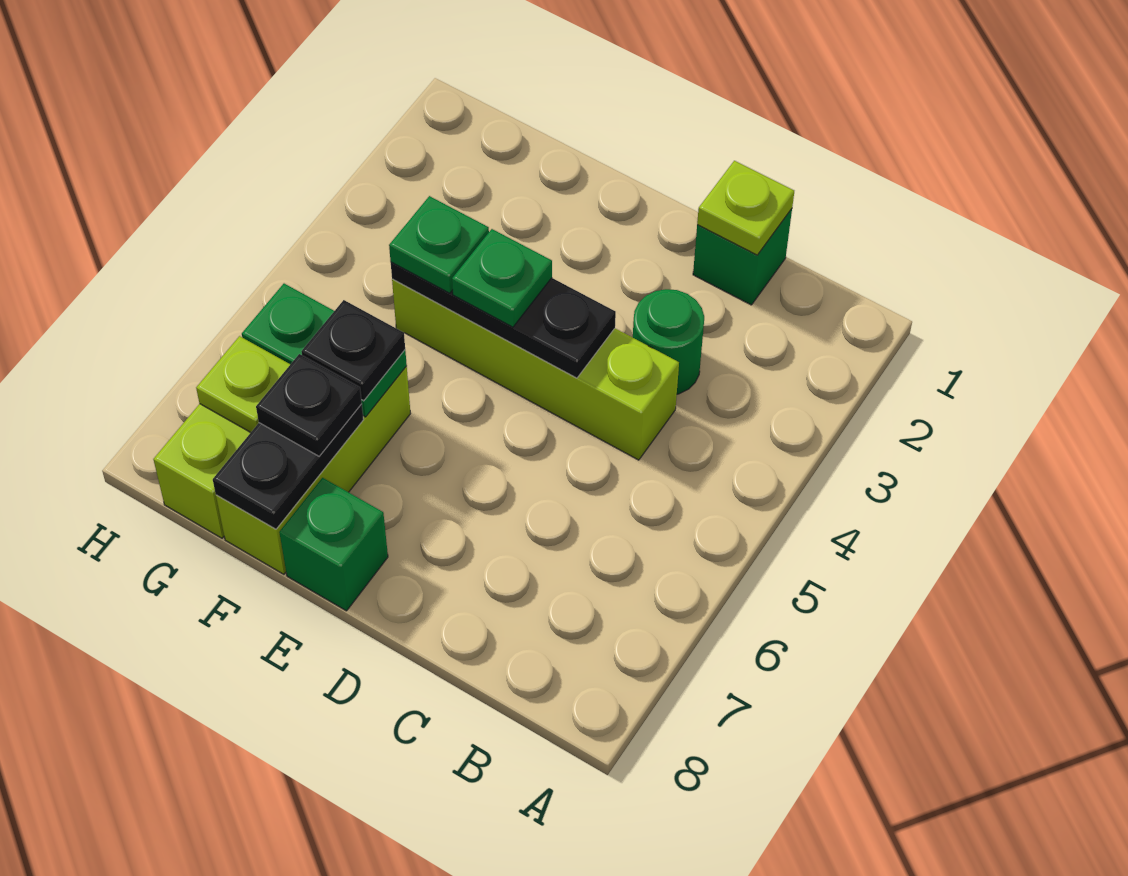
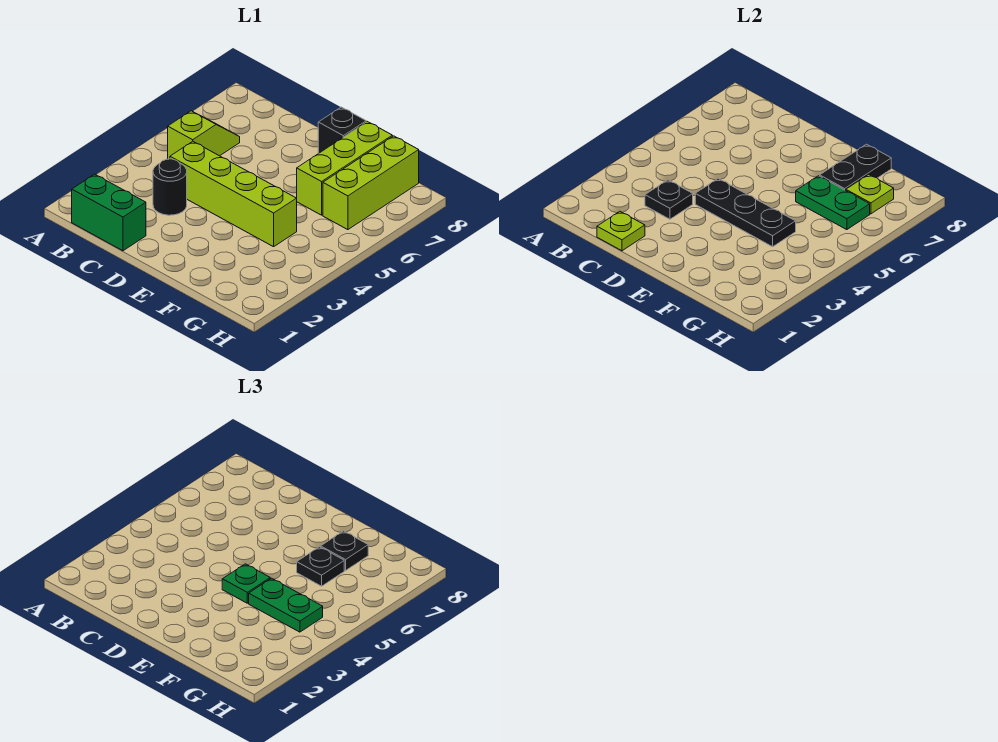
none -> lime slope B5:B6 level 1 top 5
green brick C1 level 1 -> green brick B1:C1 level 1
green round brick C3 level 1 -> black round brick C3 level 1
none -> black plate C3 level 2
green brick E8 level 1 -> black brick E8 level 1
green plate F4 level 3 -> green plate F4:G4 level 3

